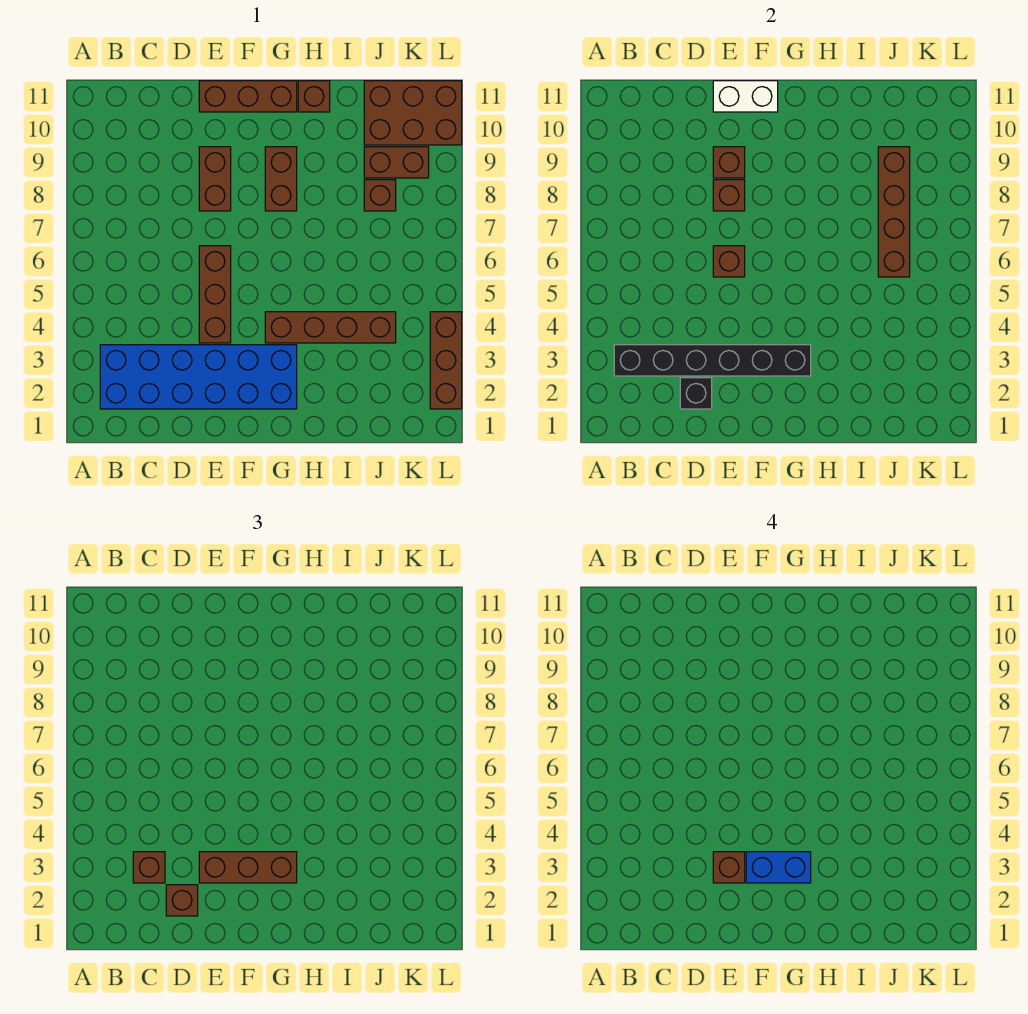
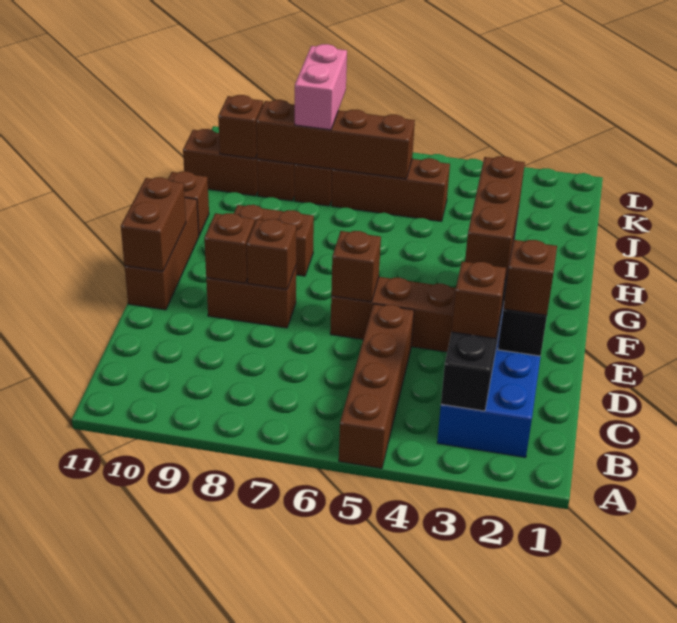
brown brick E3 level 4 -> brown brick J10 level 2
white brick E11:F11 level 2 -> brown brick E11:F11 level 2
blue brick F3:G3 level 4 -> none
brown brick G4:J4 level 1 -> brown brick A5:D5 level 1
none -> pink brick J8:K8 level 3
brown brick J10:L11 level 1 -> brown brick J10:J11 level 1
brown brick L2:L4 level 1 -> brown brick J5:J7 level 1

